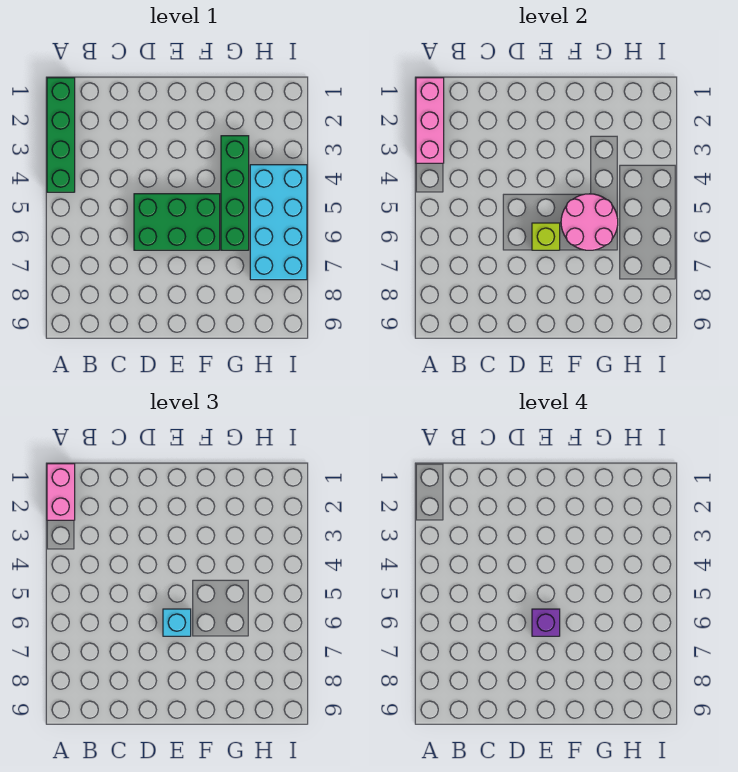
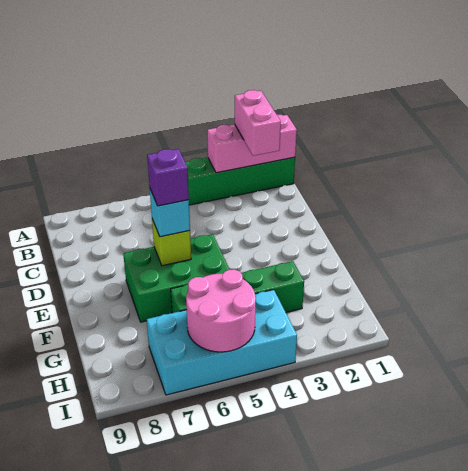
pink brick A1:A2 level 3 -> pink brick A2:B2 level 3
green brick D5:F6 level 1 -> green brick E5:F7 level 1
pink round brick F5:G6 level 2 -> pink round brick H5:I6 level 2

